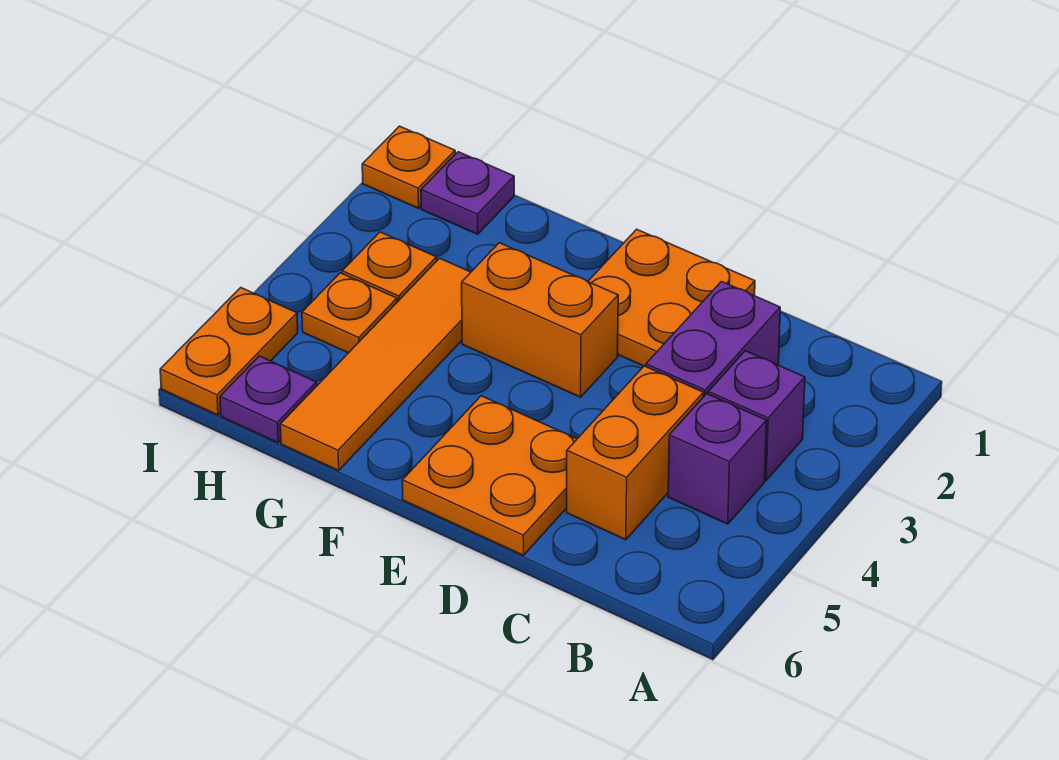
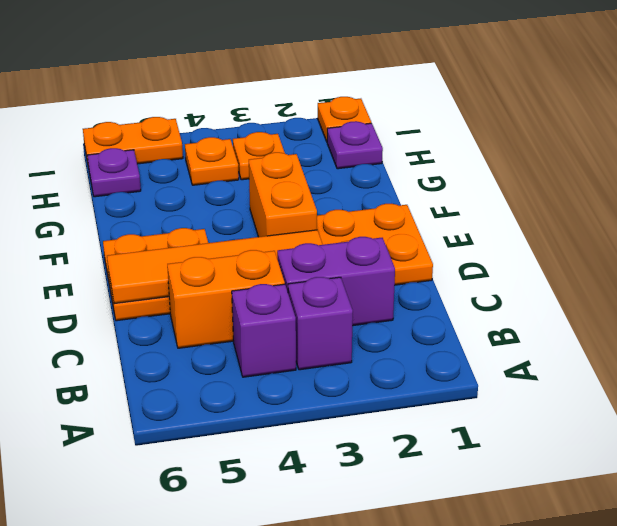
orange tile G3:G6 level 1 -> orange tile D3:D6 level 2

